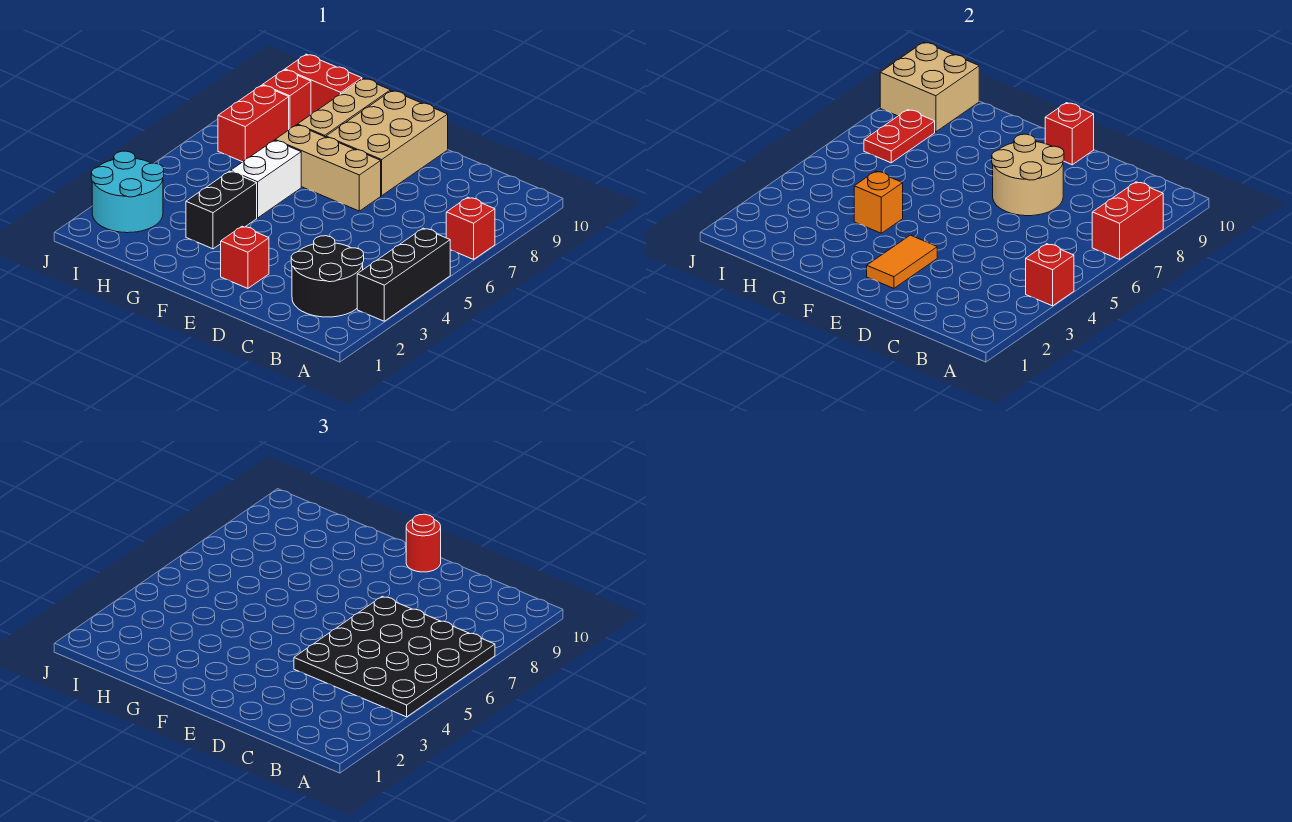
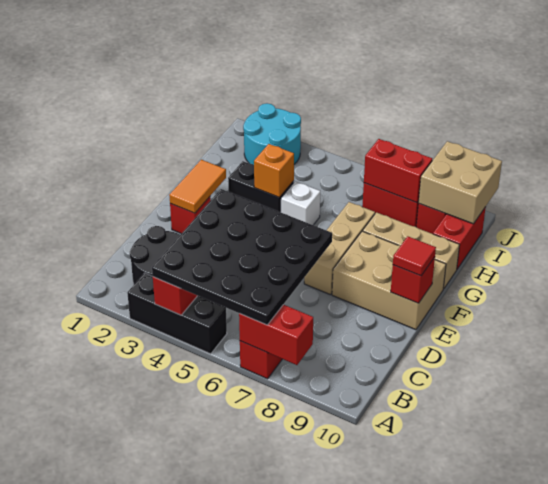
tan round brick D7:E8 level 2 -> none
orange tile E2:E3 level 2 -> orange tile E2:F2 level 2
red round brick E10 level 3 -> red tile E10 level 3
white brick G5:G6 level 1 -> white brick G5 level 1
red plate I7:I8 level 2 -> red brick I7:I8 level 2

